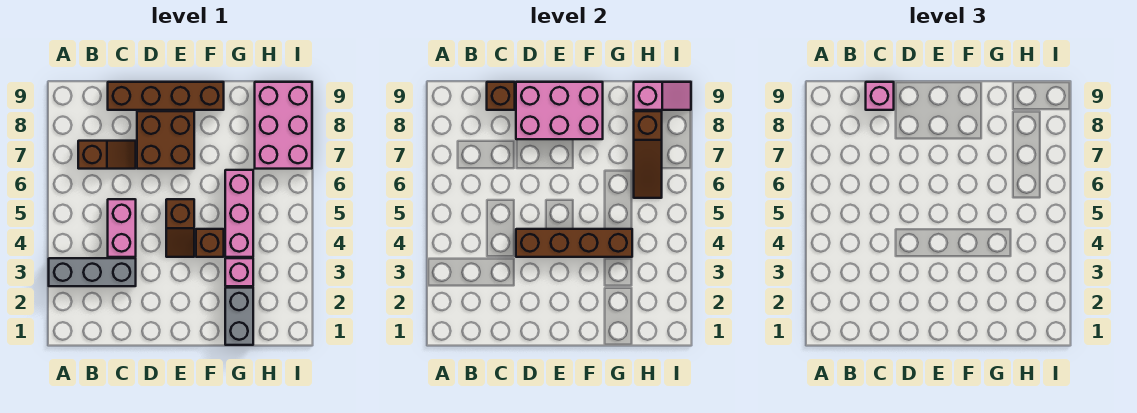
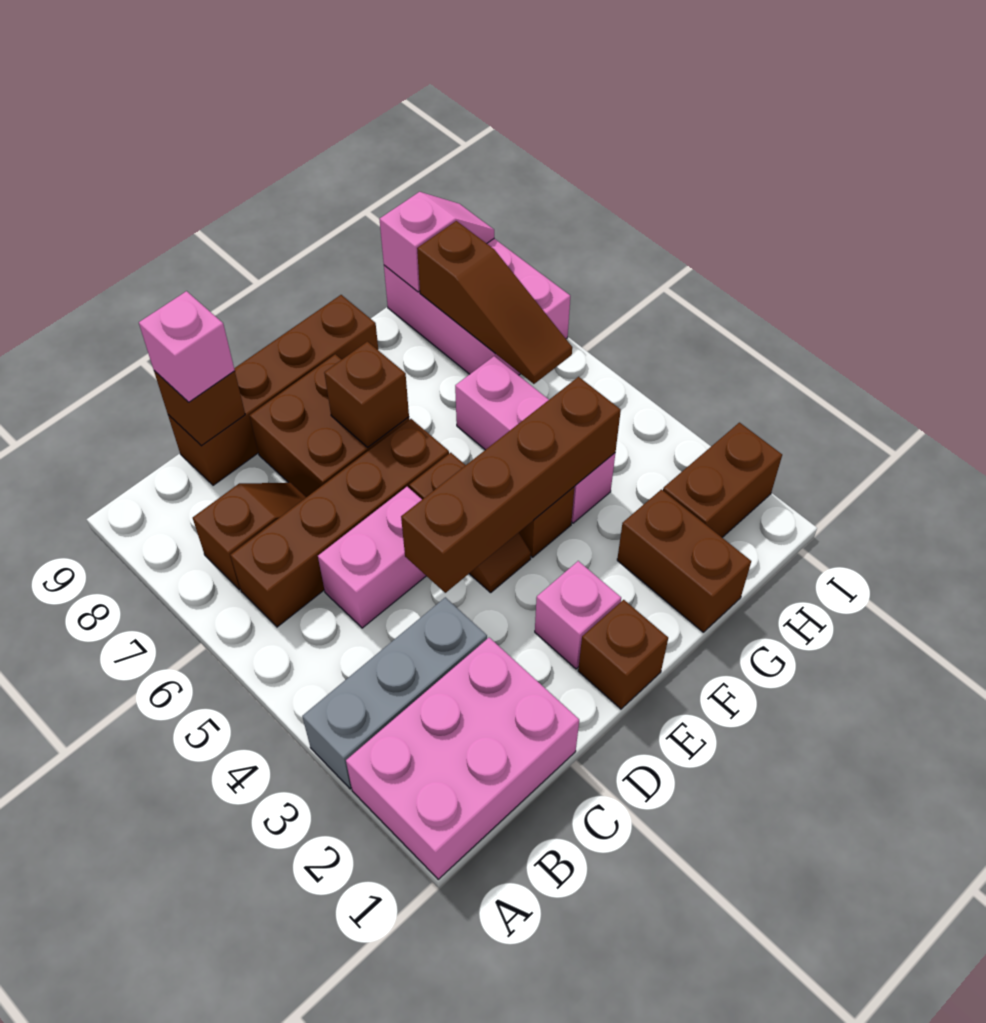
none -> brown brick B6:E6 level 1
pink brick C4:C5 level 1 -> pink brick C5:D5 level 1
pink brick D8:F9 level 2 -> pink brick A1:C2 level 1
none -> brown brick E1 level 1
none -> brown brick E7 level 2
grey brick G1:G2 level 1 -> brown brick G1:G2 level 1
pink brick G3 level 1 -> pink brick E2 level 1
none -> brown brick H2:I2 level 1

